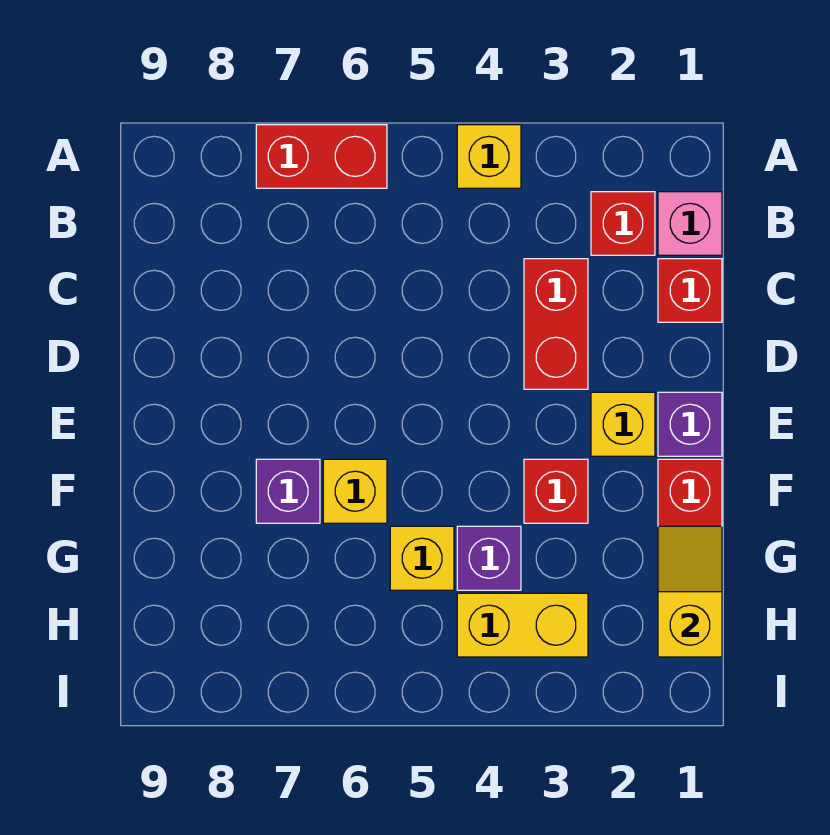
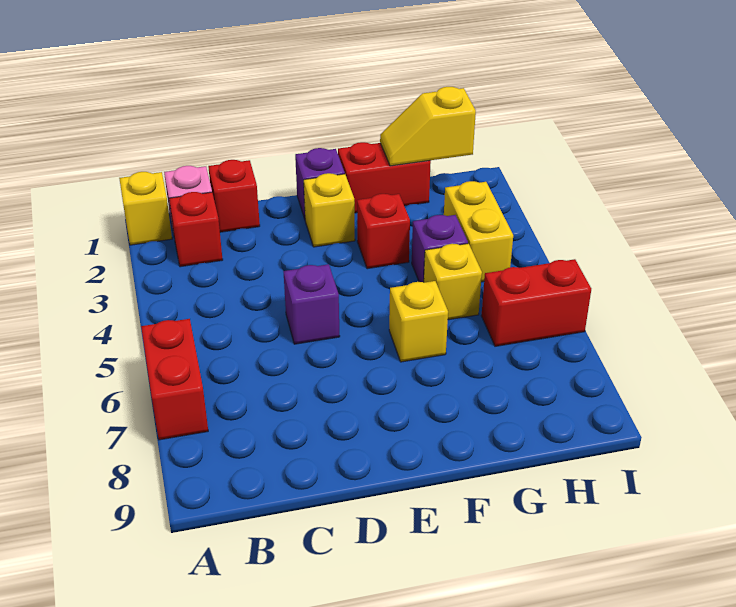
yellow brick A4 level 1 -> yellow brick A1 level 1
red brick C3:D3 level 1 -> red brick H6:I6 level 1
purple brick F7 level 1 -> purple brick D5 level 1

